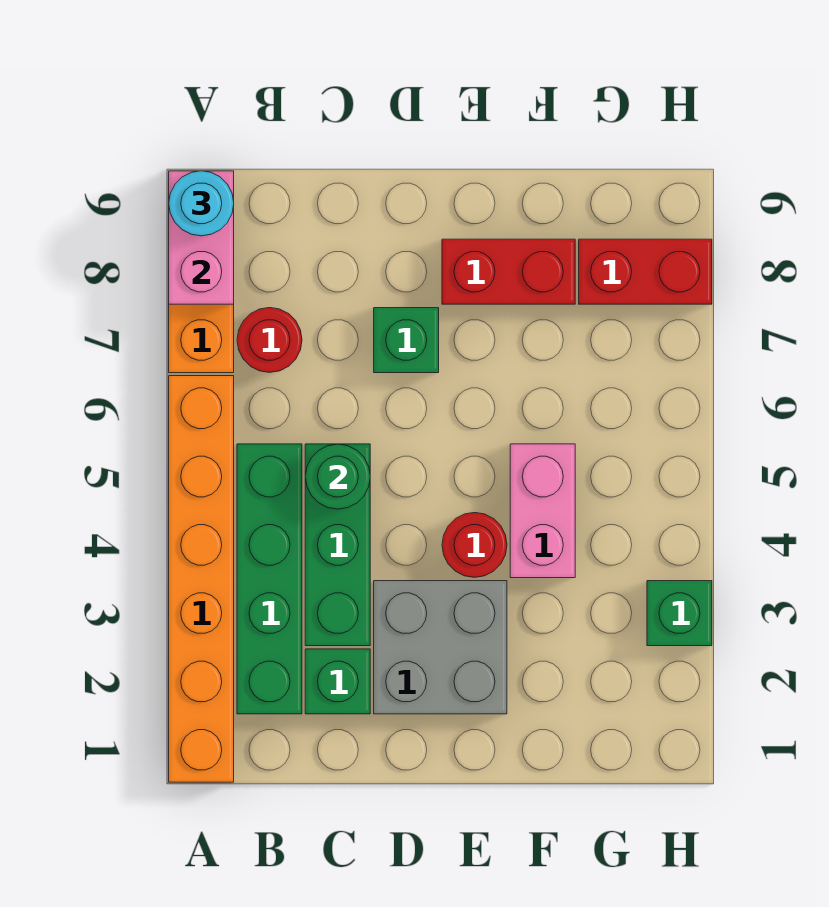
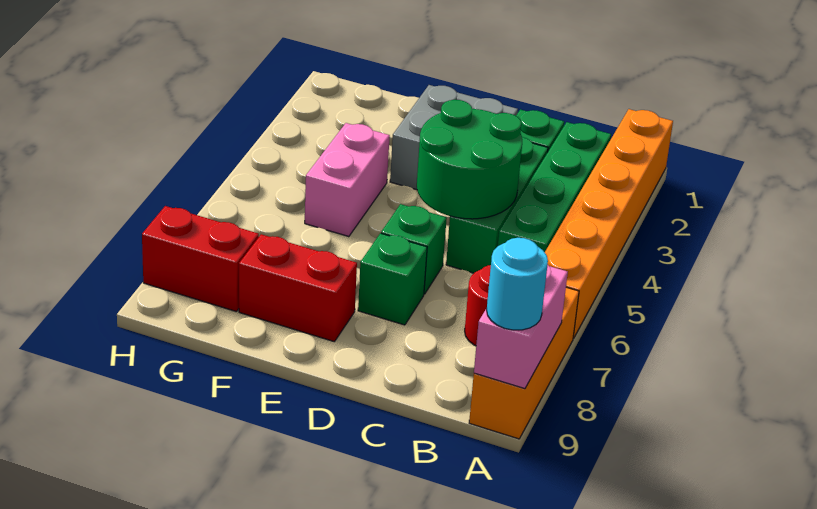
green round brick C5 level 2 -> green round brick C4:D5 level 2
red round brick E4 level 1 -> none
green brick H3 level 1 -> green brick D6 level 1

